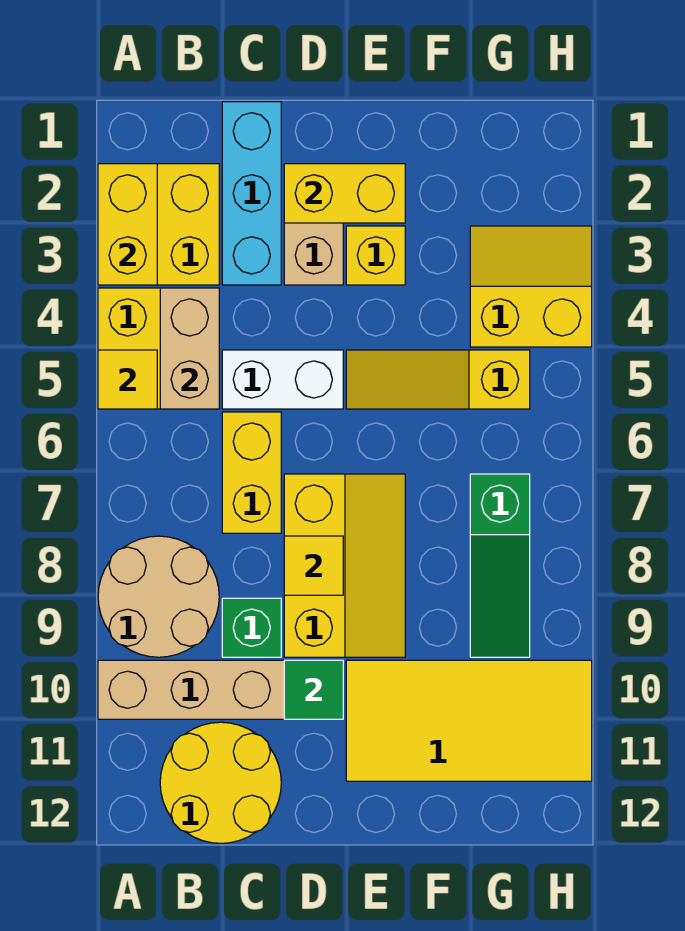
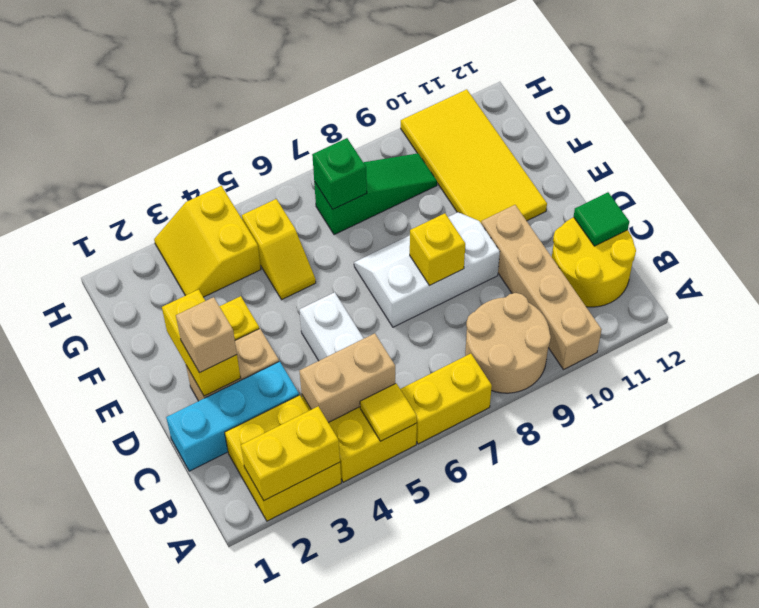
yellow brick C6:C7 level 1 -> yellow brick A6:A7 level 1
green brick C9 level 1 -> green brick G7 level 2
none -> tan brick D2 level 3
yellow slope D7:E9 level 1 top D -> white slope D7:E9 level 1 top D
yellow tile D8 level 2 -> yellow brick D8 level 2
green tile D10 level 2 -> green tile C12 level 2
yellow slope E5:G5 level 1 top G -> yellow slope F5:G5 level 1 top G

